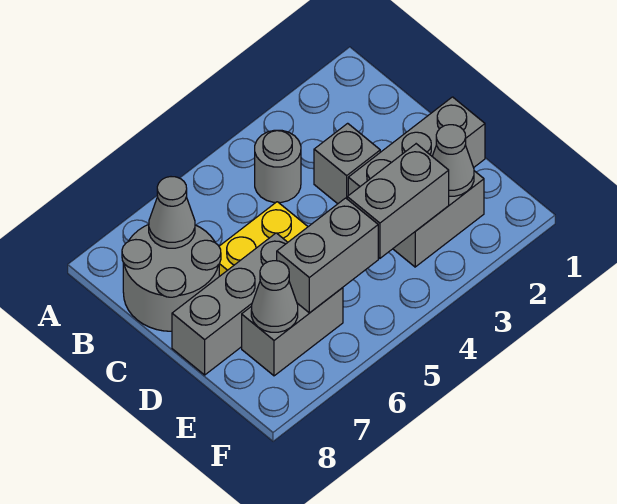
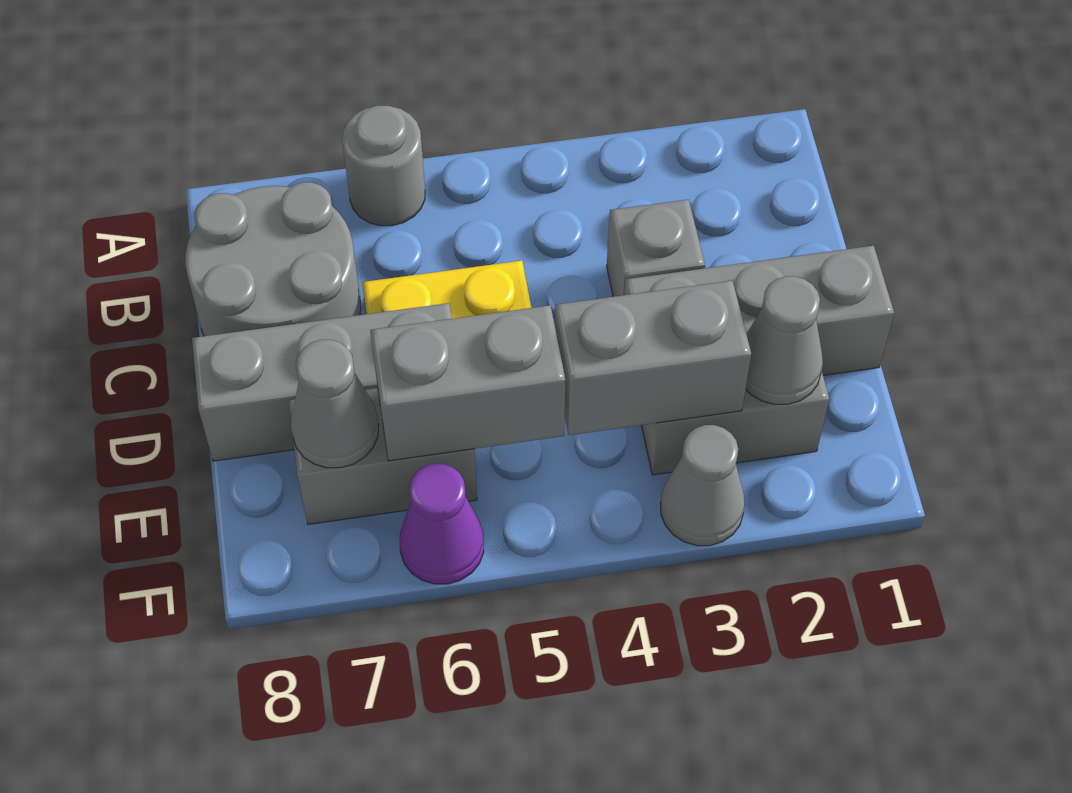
grey round brick B4 level 1 -> grey round brick A6 level 1
grey cone B7 level 2 -> grey cone F3 level 1
none -> purple cone F6 level 1

